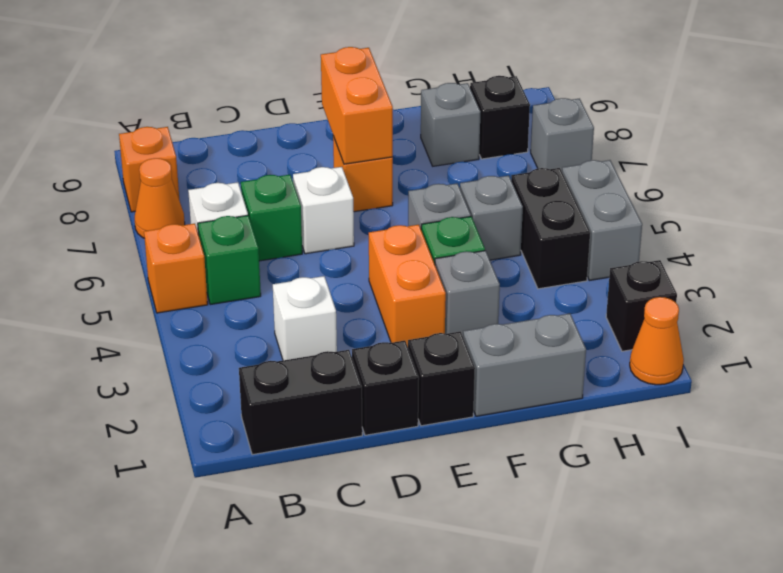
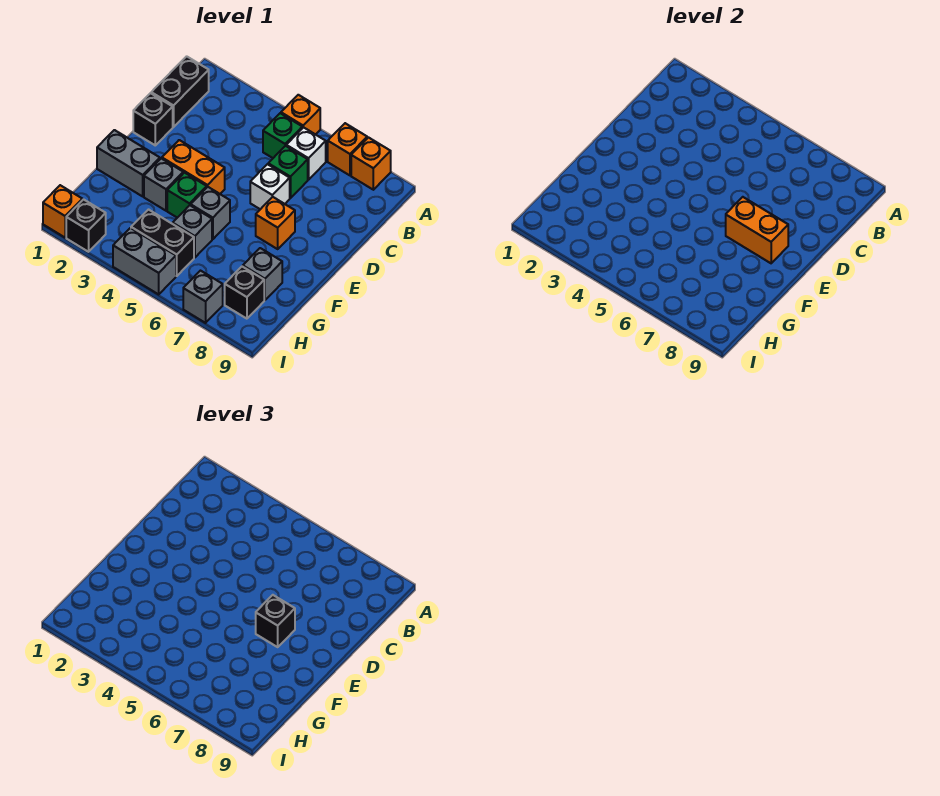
orange cone A7 level 1 -> orange brick A7 level 1
white brick C3 level 1 -> none
black brick E1 level 1 -> black brick E7 level 3
grey brick F1:G1 level 1 -> grey brick F1:F2 level 1
orange cone I1 level 1 -> orange brick I1 level 1

